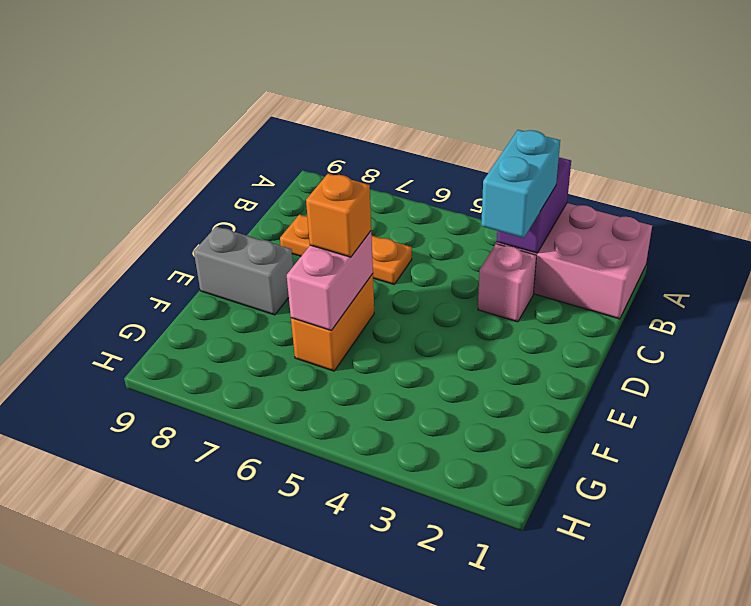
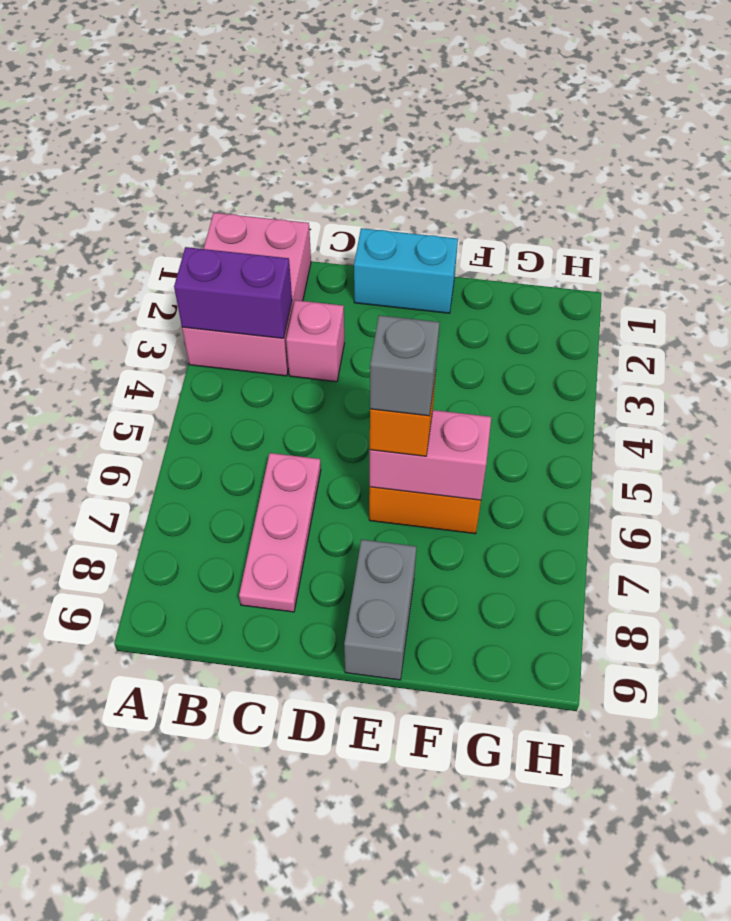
cyan brick B3:C3 level 3 -> cyan brick D1:E1 level 1
orange plate C6:C8 level 1 -> pink plate C6:C8 level 1
none -> grey brick E6 level 4

